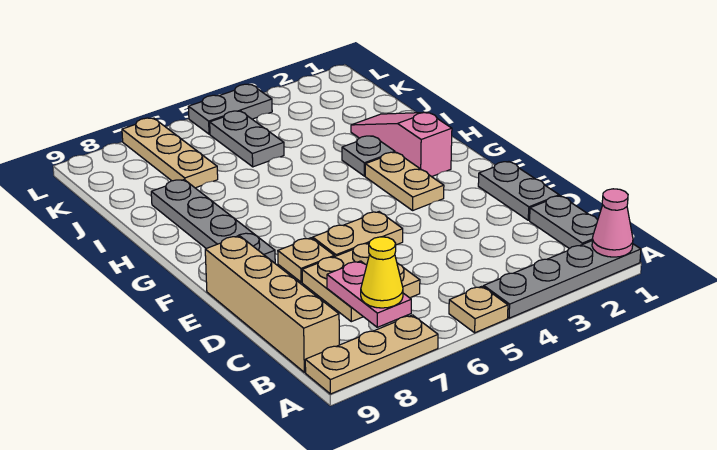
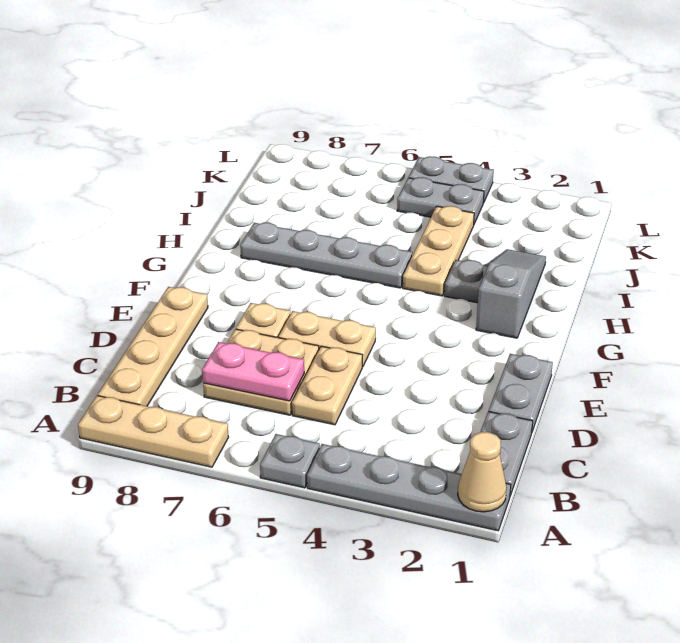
pink cone A1 level 2 -> tan cone A1 level 2
tan plate A5 level 1 -> grey plate A5 level 1
pink plate B7:C7 level 2 -> pink plate C6:C7 level 2
yellow cone B7 level 3 -> none
tan brick B9:E9 level 1 -> tan plate B9:E9 level 1
tan plate F3:G3 level 1 -> tan plate C5:D5 level 1
grey plate F8:I8 level 1 -> grey plate H5:H8 level 1
pink slope G2:I2 level 1 top G -> grey slope G2:I2 level 1 top G
grey plate J5:K5 level 1 -> grey plate K4:K5 level 1
tan plate J7:L7 level 1 -> tan plate H4:J4 level 1

